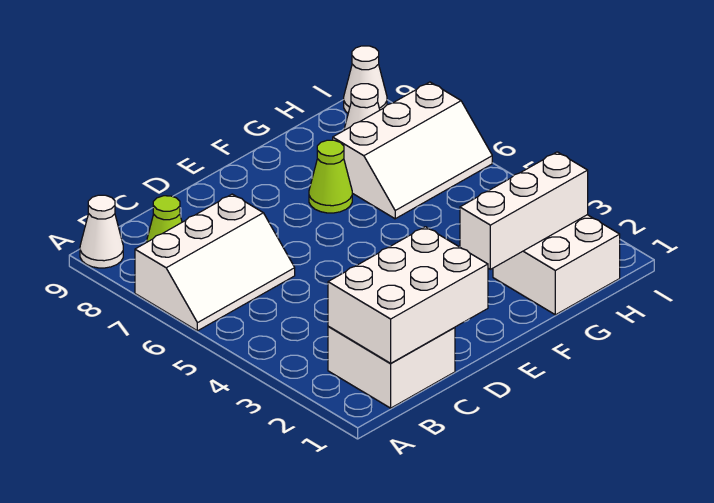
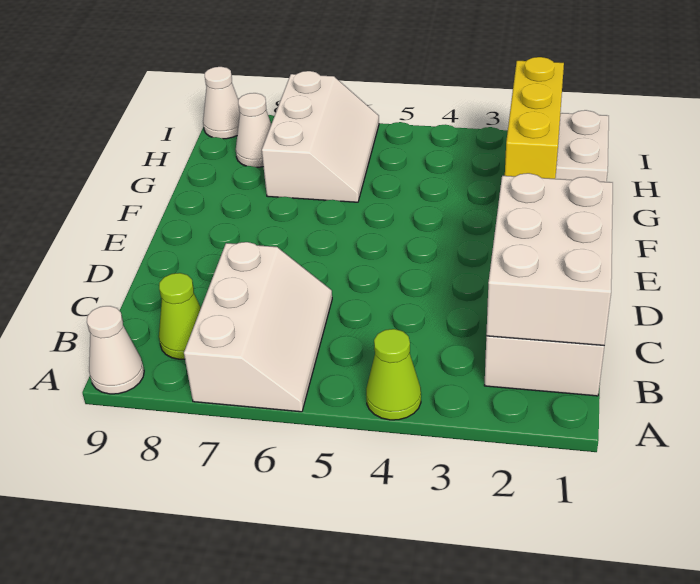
white brick F2:H2 level 2 -> yellow brick F2:H2 level 2
lime cone F7 level 1 -> lime cone A4 level 1

